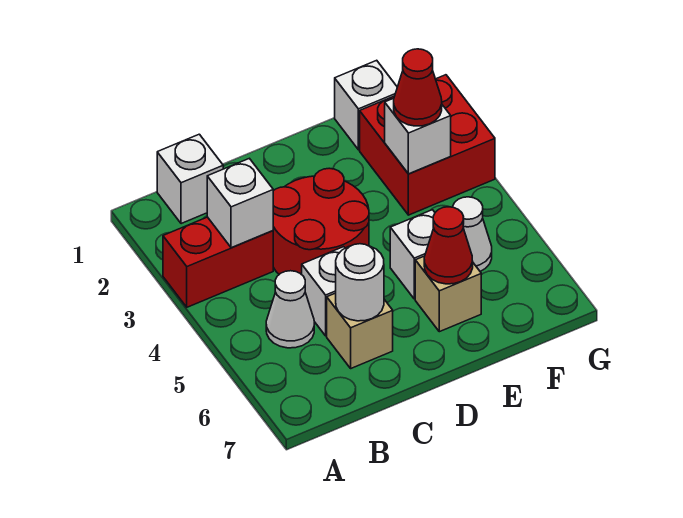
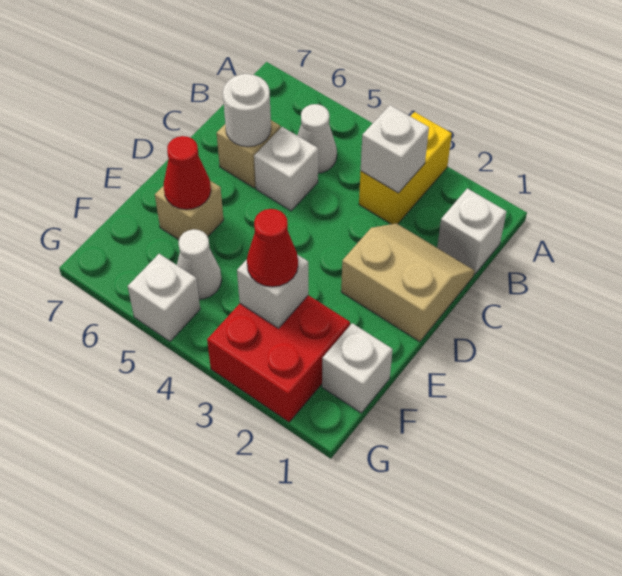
red brick A3:B3 level 1 -> yellow brick A3:B3 level 1
none -> tan slope C1:D2 level 1 top D
red round brick C3:D4 level 1 -> none
white brick E5 level 1 -> white brick G5 level 1

